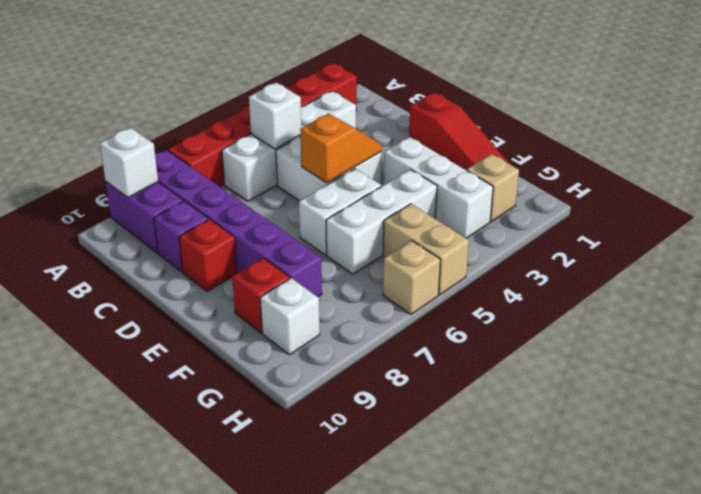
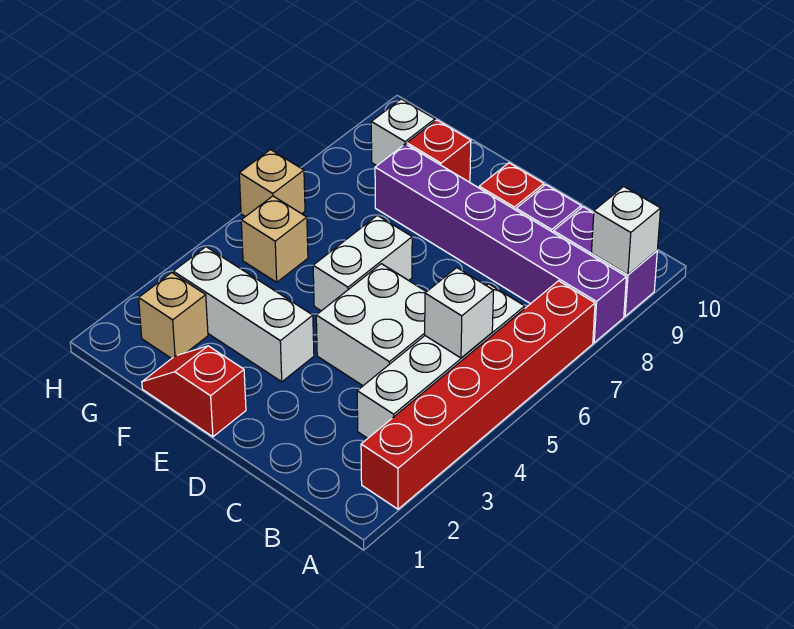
red slope D1:F1 level 1 top D -> red slope E1:F1 level 1 top E
orange slope D4:D5 level 2 top 5 -> none
white brick F4:F6 level 1 -> none
tan brick G5:H5 level 1 -> tan brick G5 level 1

